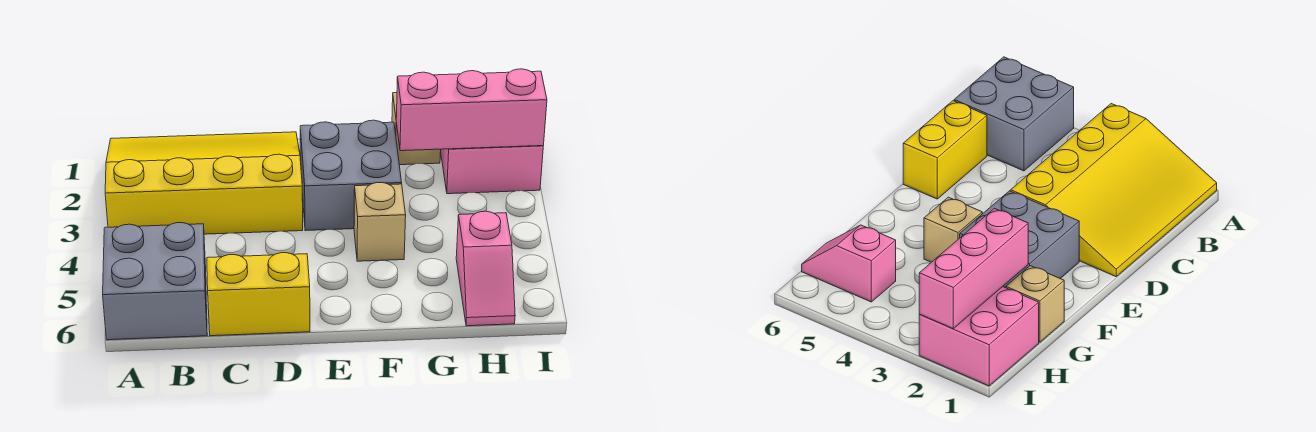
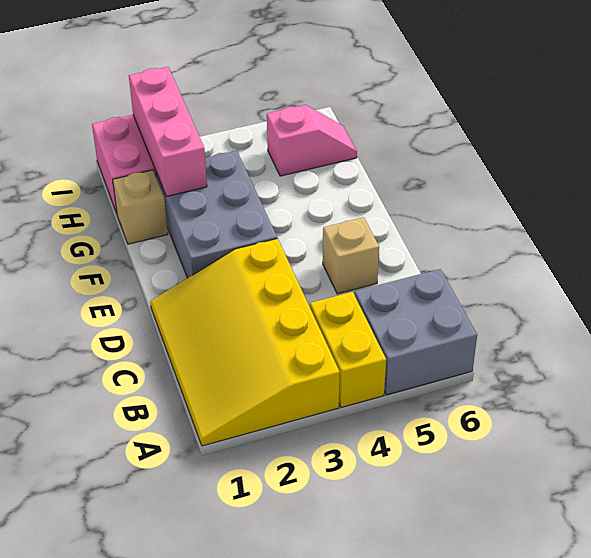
yellow brick C6:D6 level 1 -> yellow brick A4:B4 level 1
grey brick E2:F3 level 1 -> grey brick E2:G3 level 1
tan brick F4 level 1 -> tan brick D5 level 1

